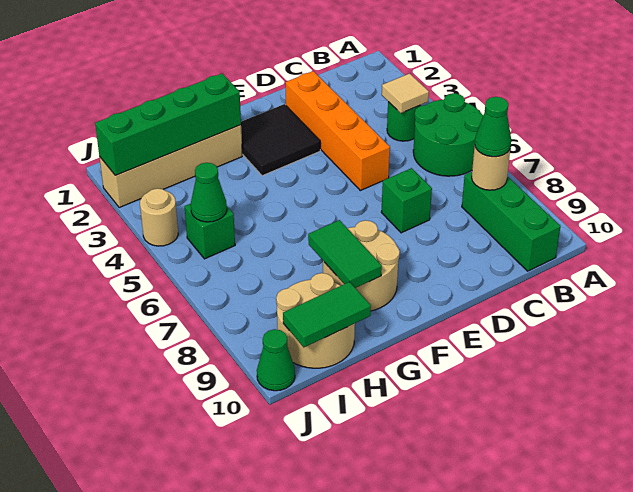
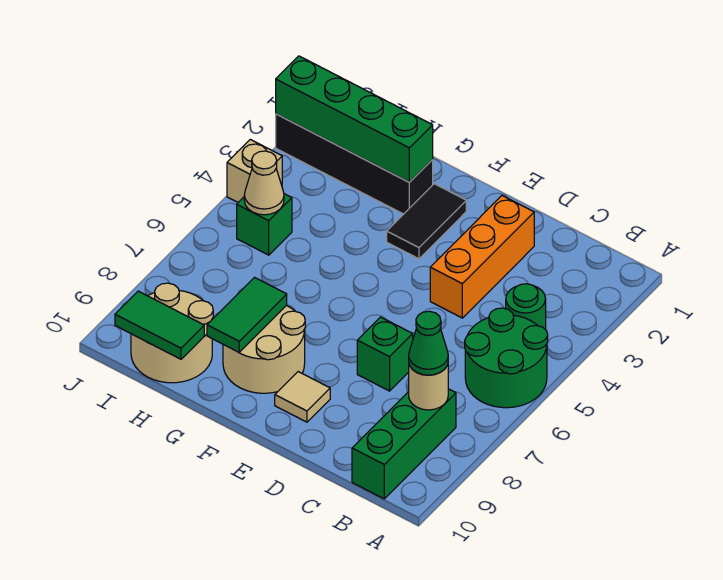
tan tile B4 level 2 -> tan tile E9 level 1
orange brick D2:D5 level 1 -> orange brick D2:D4 level 1
black tile E2:F3 level 1 -> black tile F2:F3 level 1
tan brick G2:J2 level 1 -> black brick G2:J2 level 1
green cone I5 level 2 -> tan cone I5 level 2
tan round brick J4 level 1 -> tan brick J4 level 1
green cone J10 level 1 -> none

